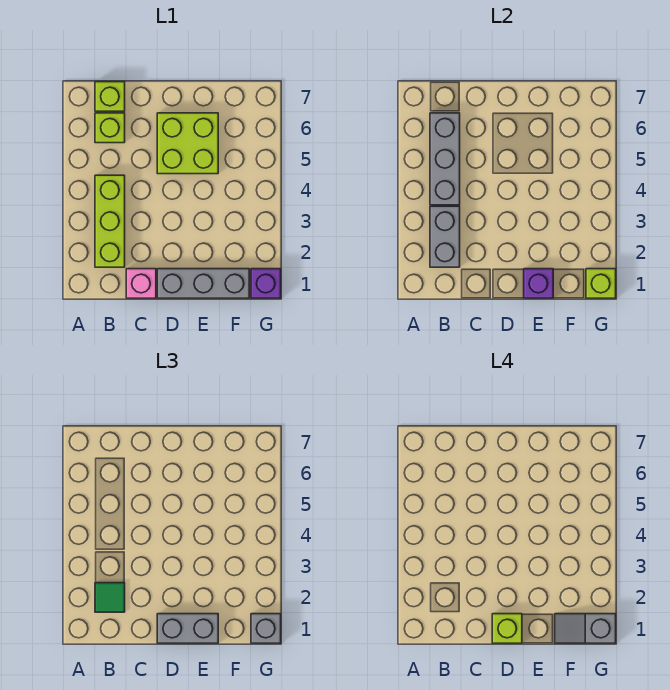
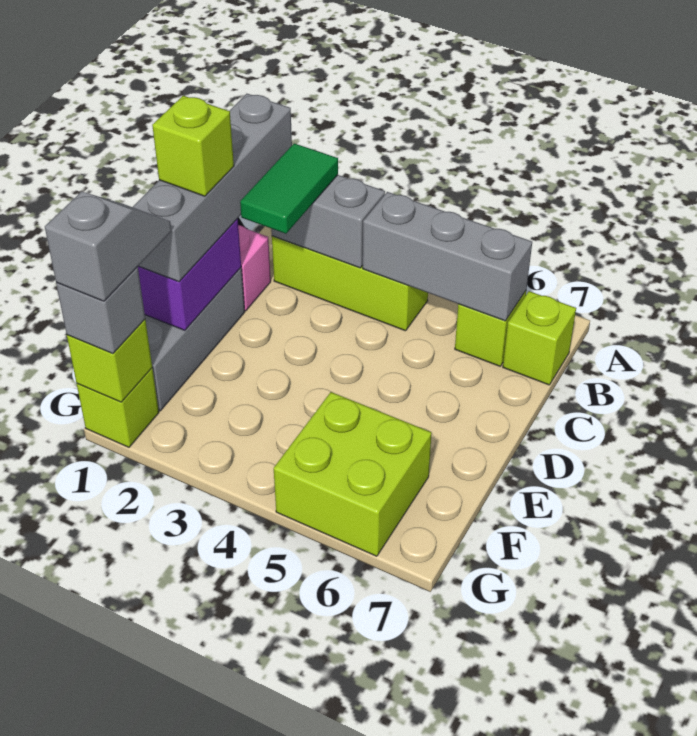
green tile B2 level 3 -> green tile B2:C2 level 3
grey brick D1:E1 level 3 -> grey brick B1:E1 level 3
lime brick D5:E6 level 1 -> lime brick F5:G6 level 1
purple brick E1 level 2 -> purple brick D1:E1 level 2
purple brick G1 level 1 -> lime brick G1 level 1

